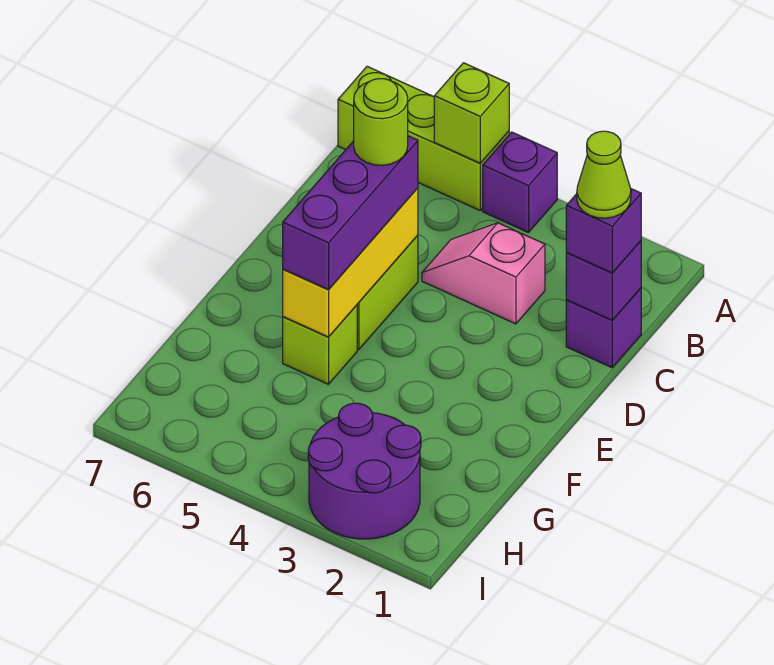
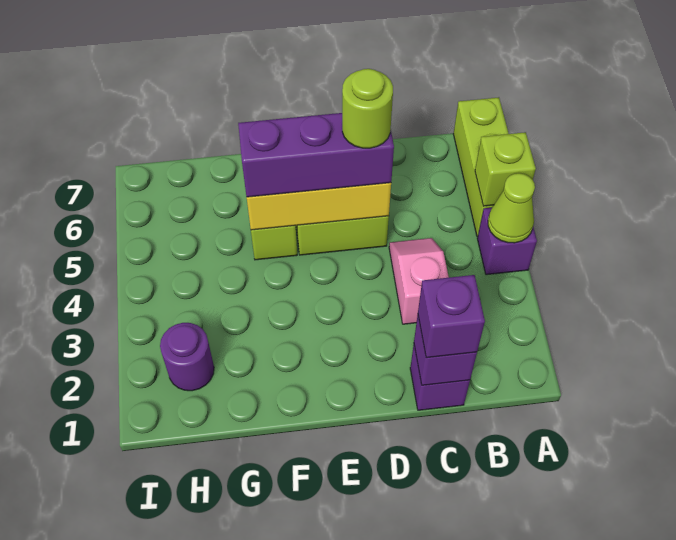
lime cone C1 level 4 -> lime cone A4 level 2
purple round brick H2:I3 level 1 -> purple round brick H2 level 1

